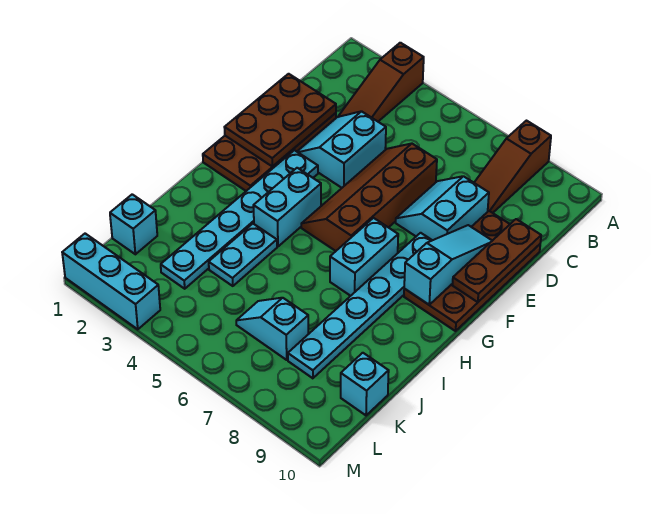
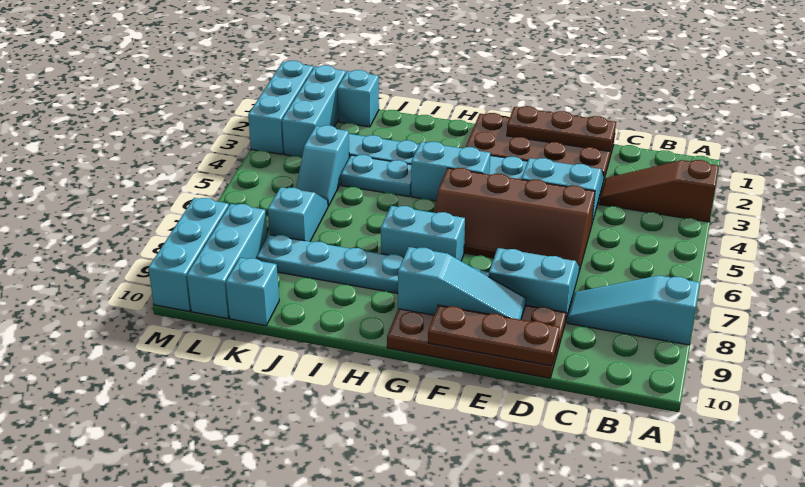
brown slope A8:C8 level 1 top A -> cyan slope A8:C8 level 1 top A
brown plate D1:F2 level 2 -> brown plate D1:F1 level 2
brown slope D5:G6 level 1 top 6 -> brown slope D5:G6 level 1 top 5
none -> cyan slope K4:K5 level 1 top 4
none -> cyan brick L1:L3 level 1
none -> cyan brick L8:L10 level 1
none -> cyan brick M8:M10 level 1

